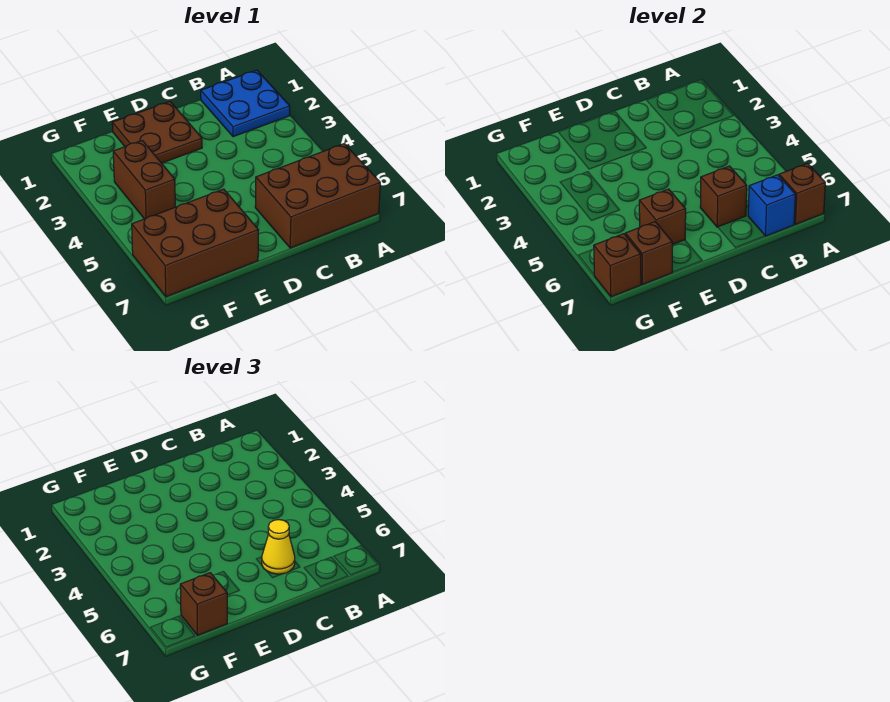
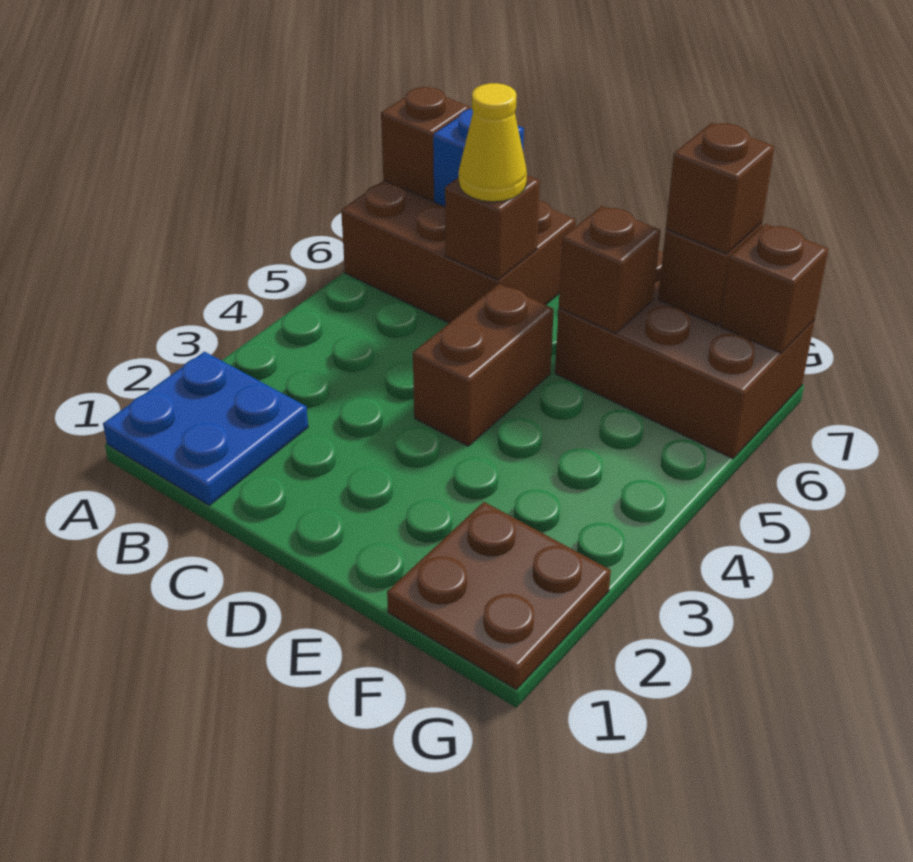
brown plate D1:E2 level 1 -> brown plate F1:G2 level 1
brown brick F3:F4 level 1 -> brown brick D4:D5 level 1

